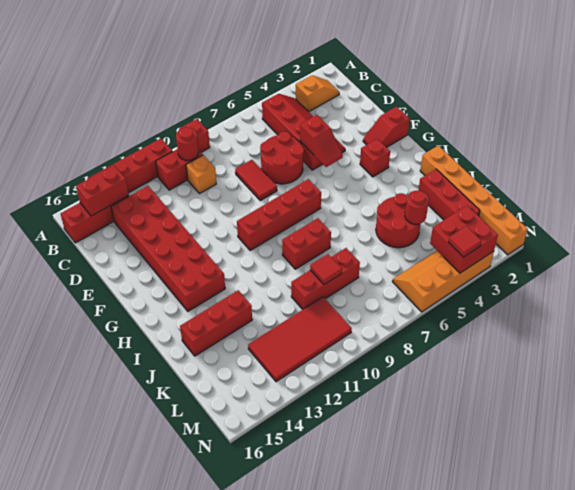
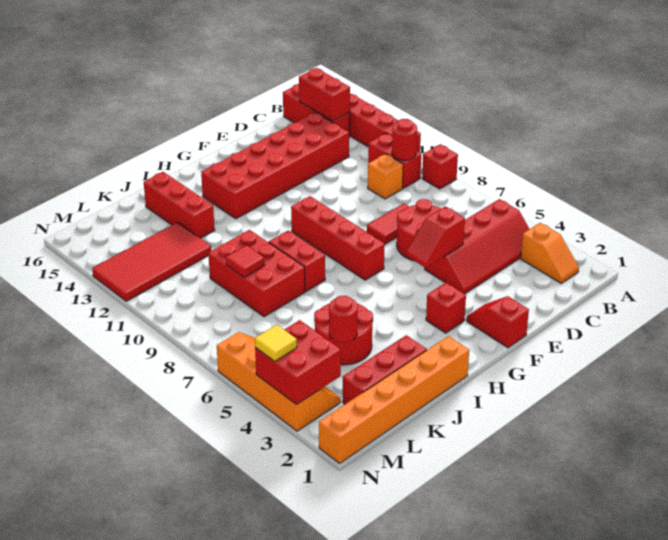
red brick K8:K10 level 1 -> red brick J8:K10 level 1
red tile L10:M13 level 1 -> red tile K12:N13 level 1
red tile N4 level 3 -> yellow tile N4 level 3

